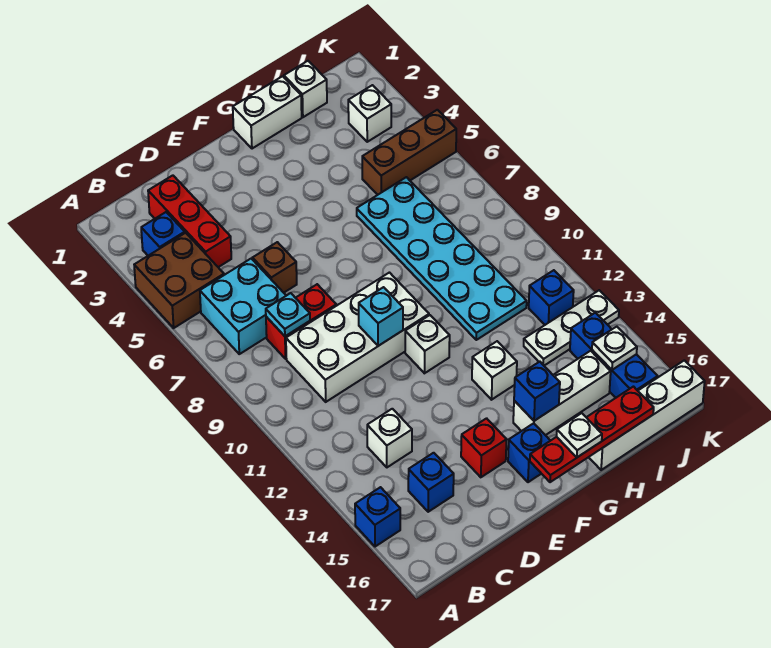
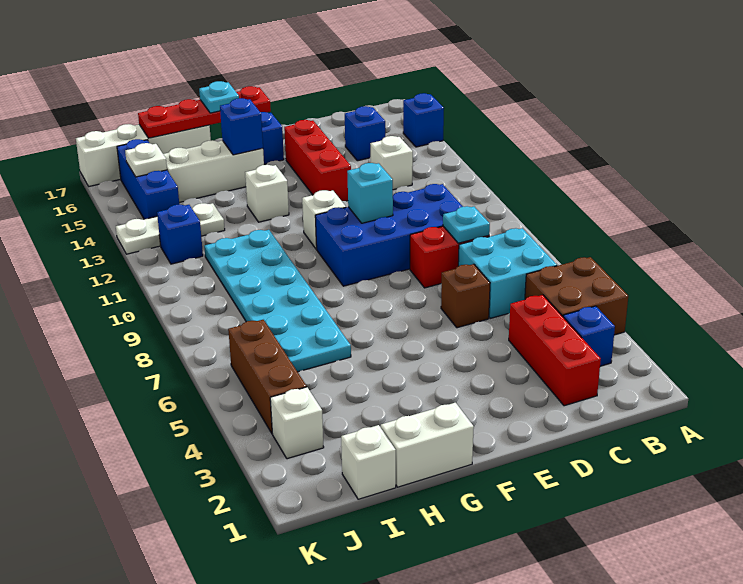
white brick C9:F10 level 1 -> blue brick C9:F10 level 1
red brick E15 level 1 -> red brick E13:E15 level 1
white plate G17 level 3 -> cyan plate G17 level 3
brown brick I5:K5 level 1 -> brown brick J4:J6 level 1

